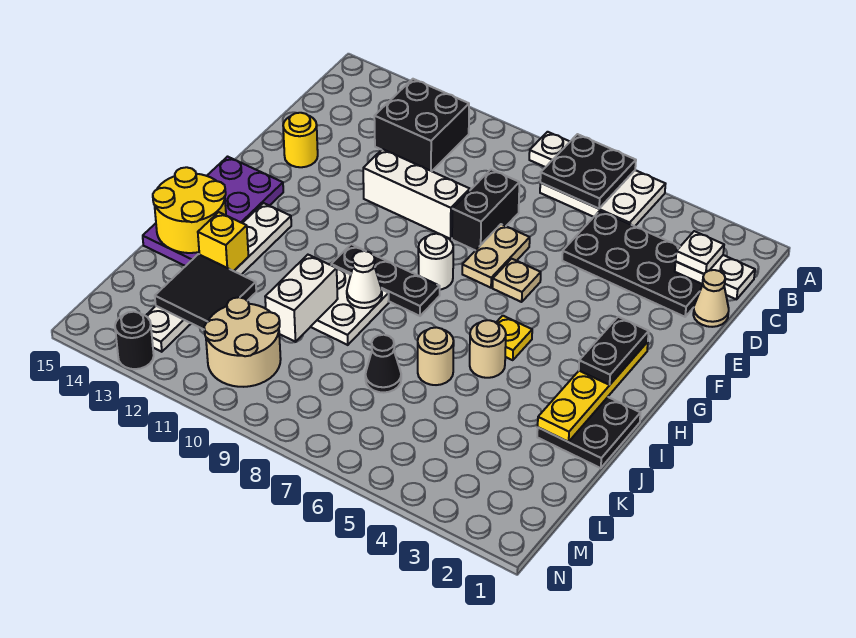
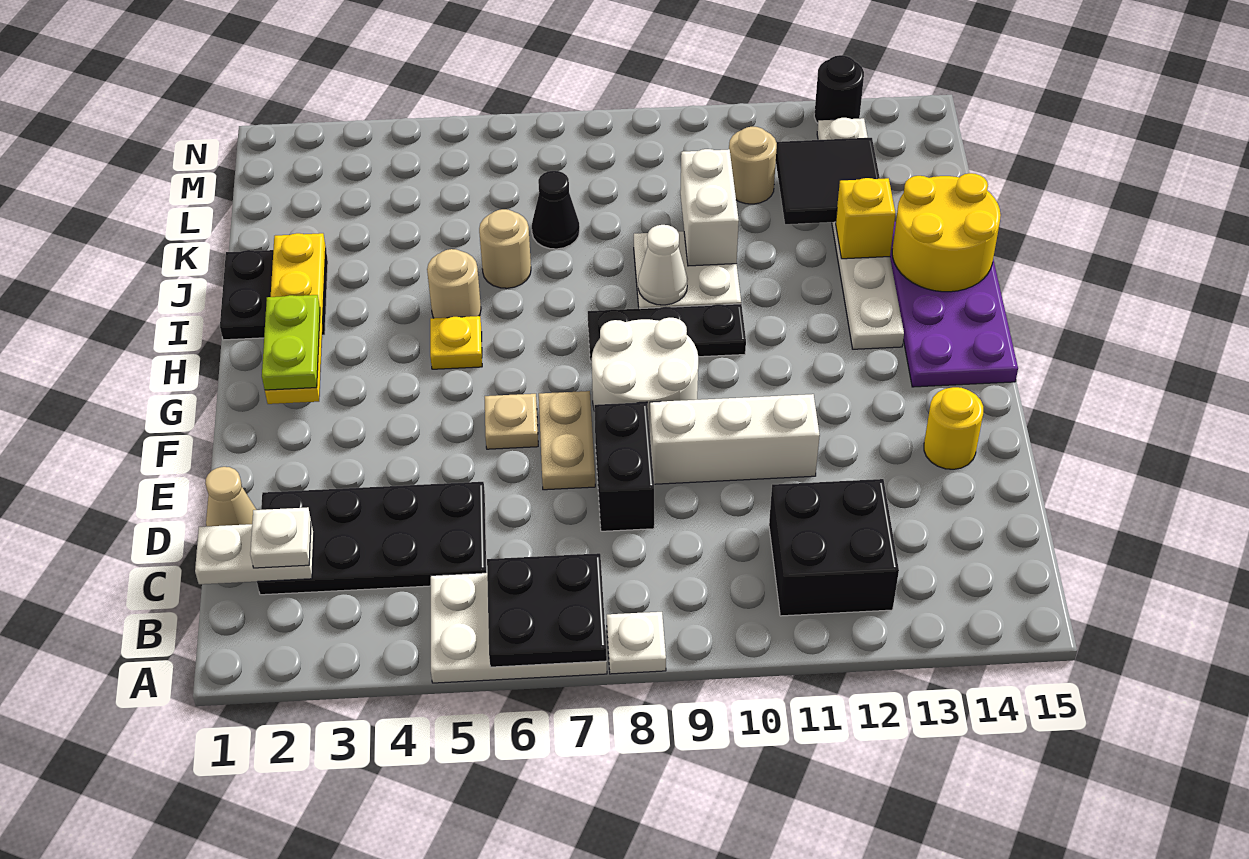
black plate G2:H2 level 3 -> lime plate G2:H2 level 3
white round brick G8 level 1 -> white round brick F8:G9 level 1
tan round brick L10:M11 level 1 -> tan round brick L11 level 1

